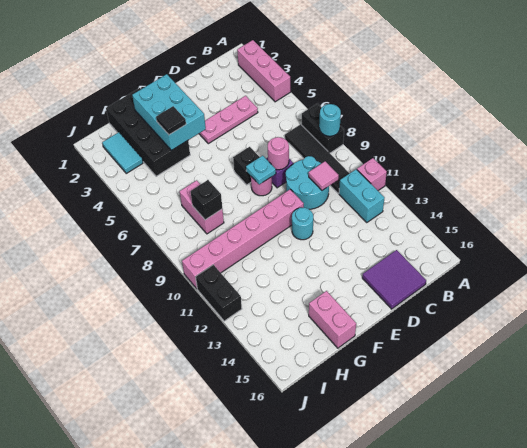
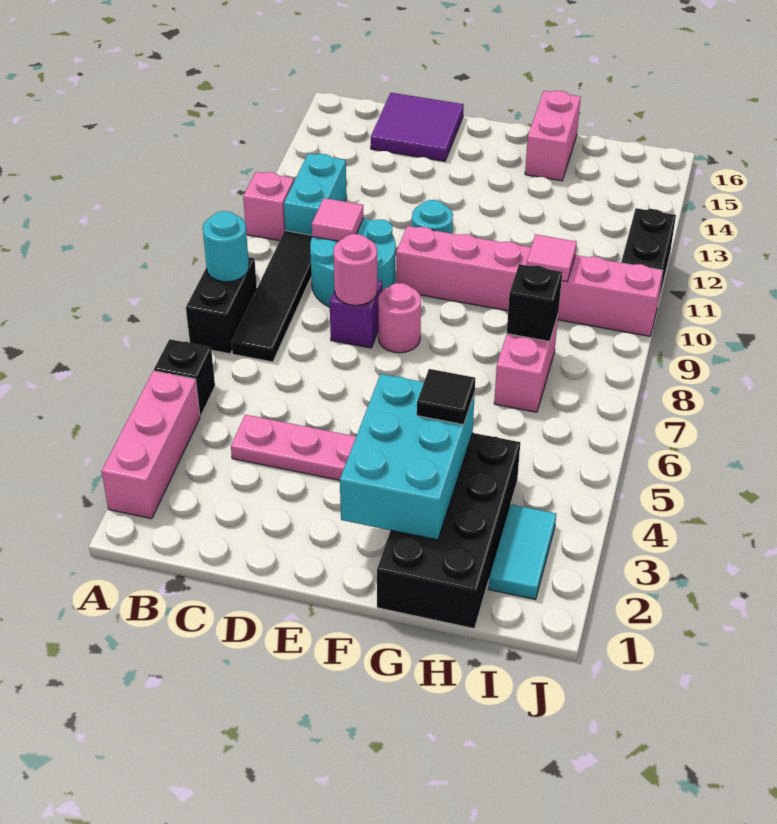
black brick E7 level 1 -> black brick A5 level 1
cyan plate E8 level 2 -> none
none -> pink tile H10 level 2

